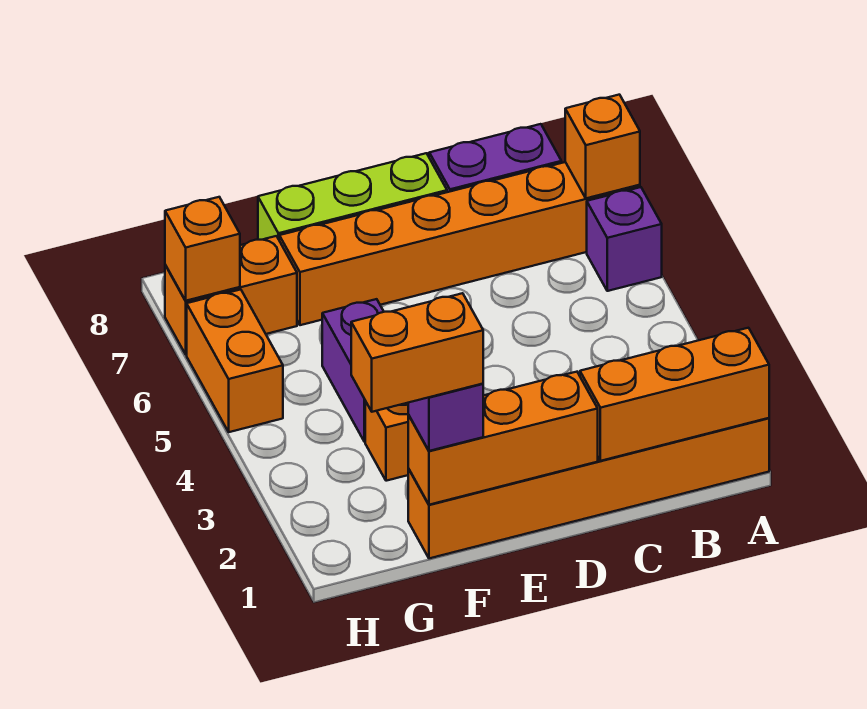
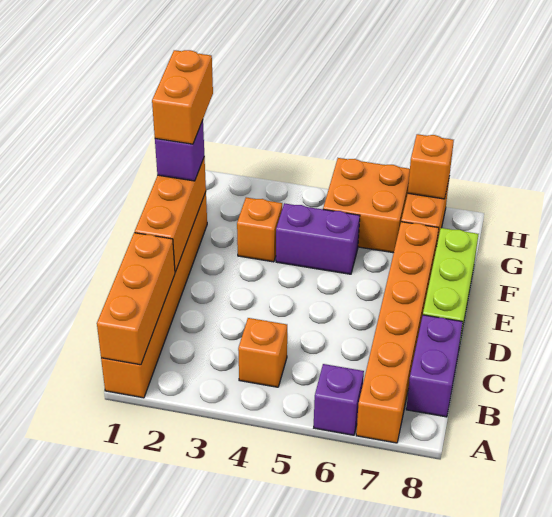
orange brick A7 level 2 -> orange brick B4 level 1
orange brick H5:H6 level 1 -> orange brick G5:H6 level 1

